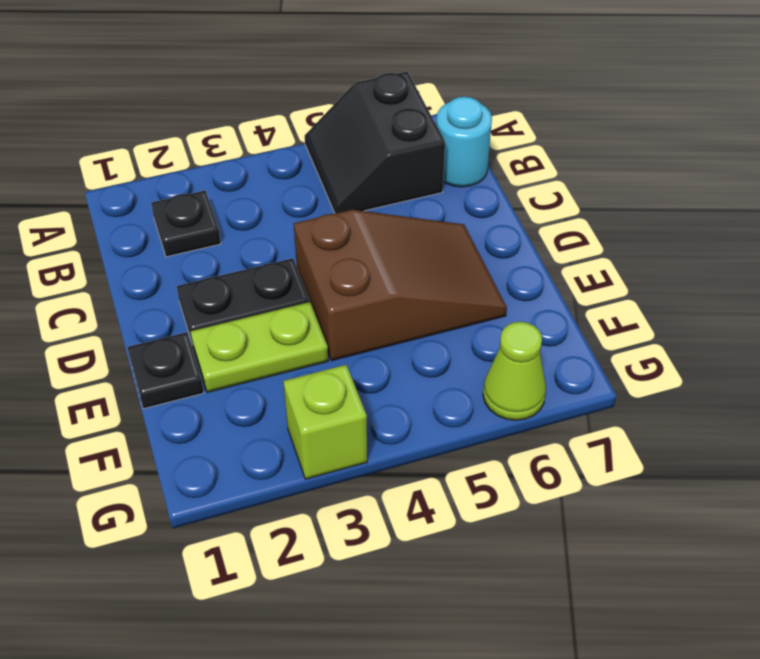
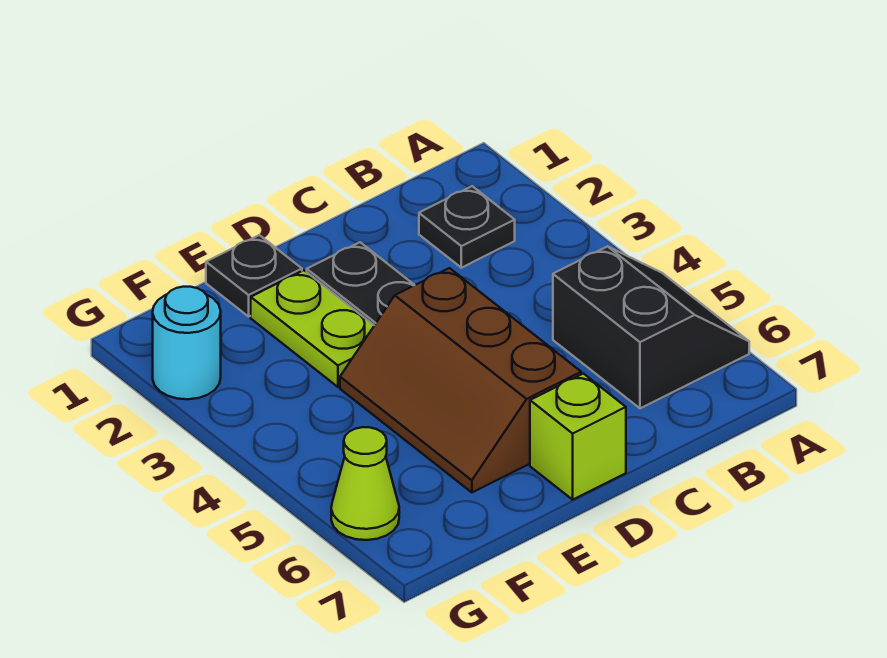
black slope A5:B6 level 1 top 6 -> black slope A5:B6 level 1 top B
cyan round brick B7 level 1 -> cyan round brick G2 level 1
brown slope D4:E6 level 1 top 4 -> brown slope D4:E6 level 1 top D
lime brick G3 level 1 -> lime brick D7 level 1

